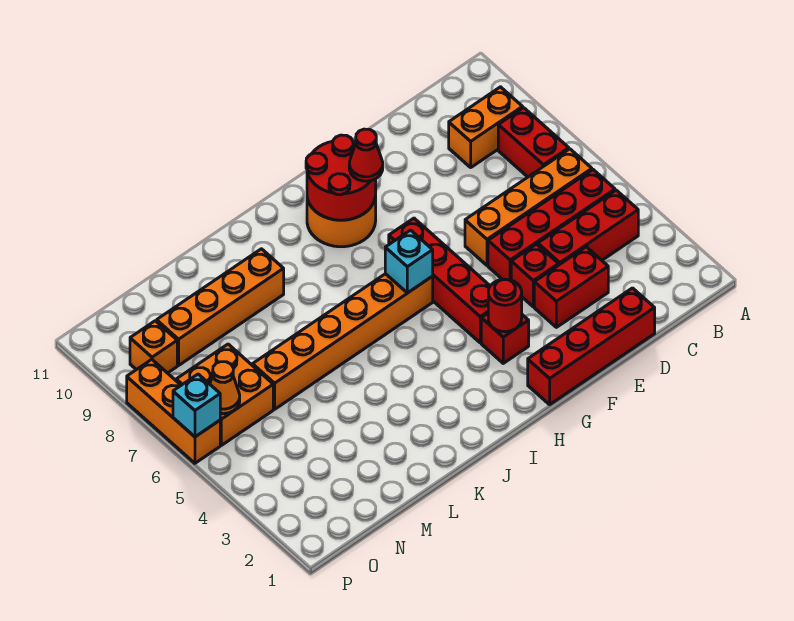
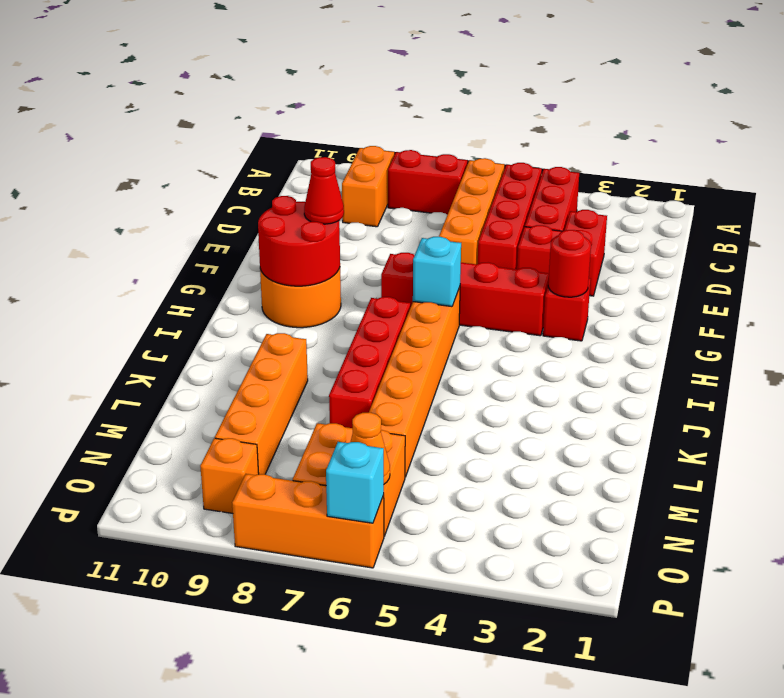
red brick D1:G1 level 1 -> red brick I7:L7 level 1

